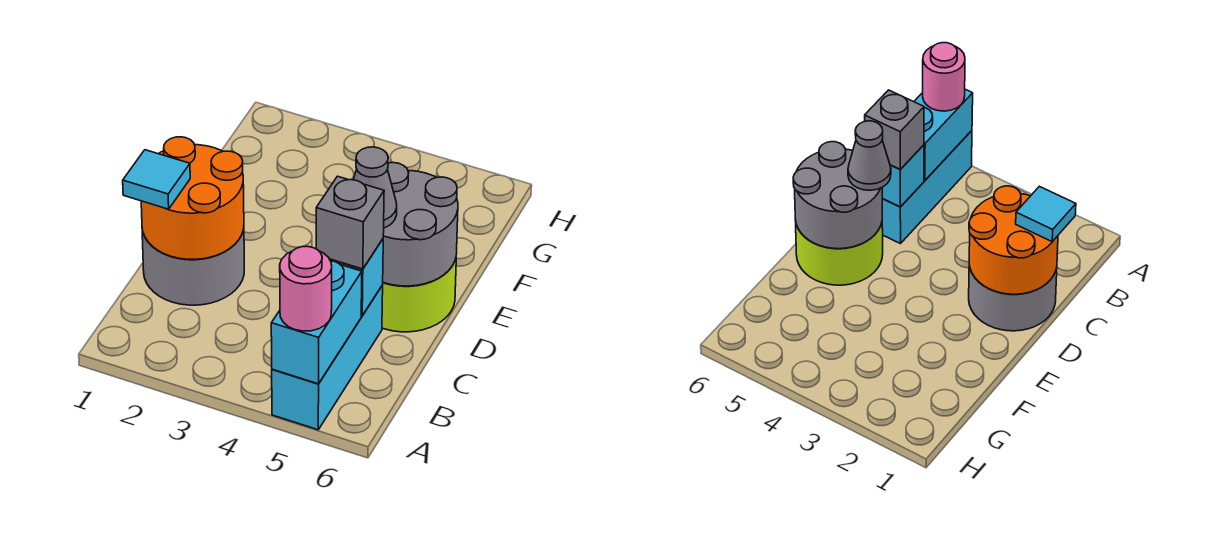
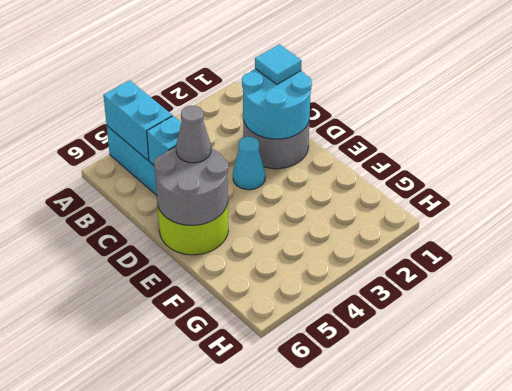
pink round brick A5 level 3 -> none
orange round brick C1:D2 level 2 -> cyan round brick C1:D2 level 2
grey brick C5 level 3 -> none
none -> cyan cone D3 level 1

